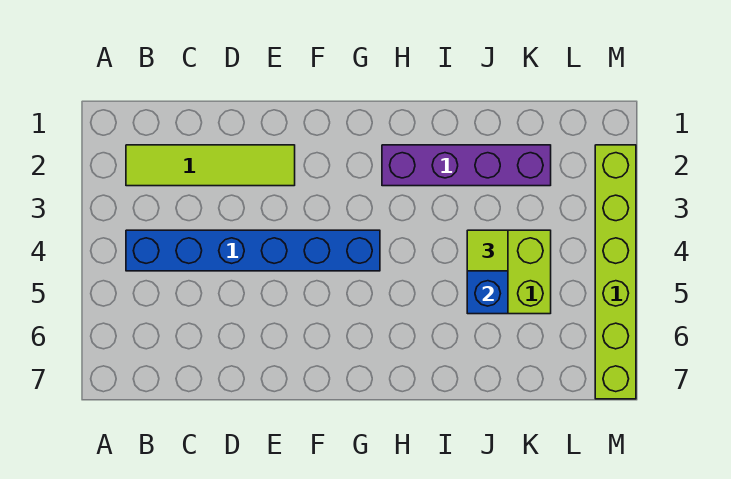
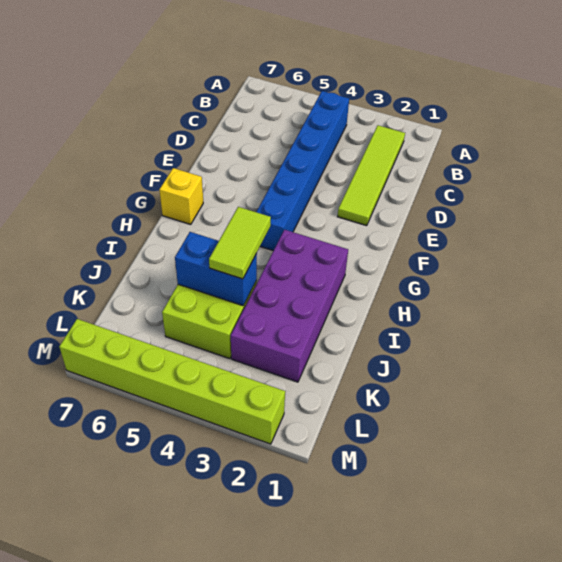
none -> yellow brick G7 level 1
purple brick H2:K2 level 1 -> purple brick H2:K3 level 1
lime tile J4 level 3 -> lime tile I4:J4 level 3

